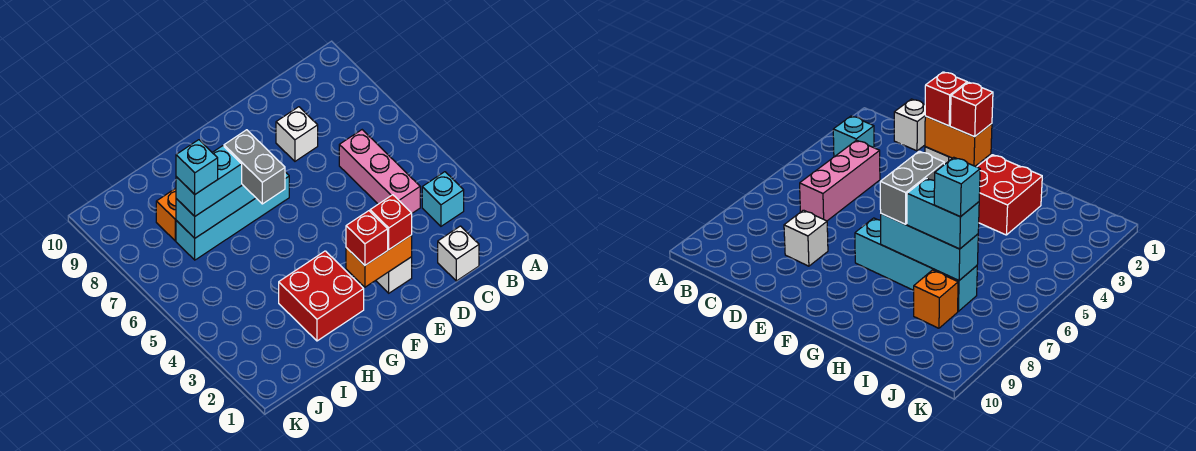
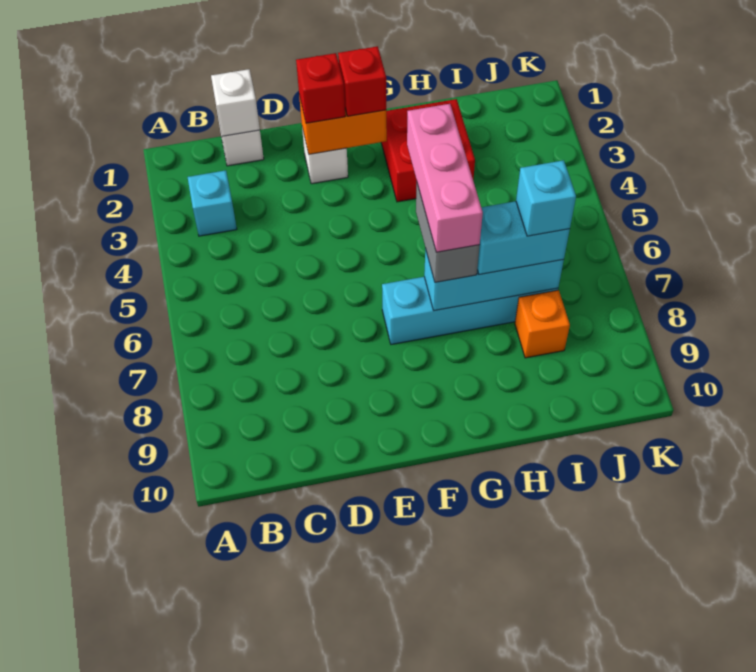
pink brick C4:C6 level 1 -> pink brick G5:G7 level 4
white brick D8 level 1 -> white brick C1 level 2

